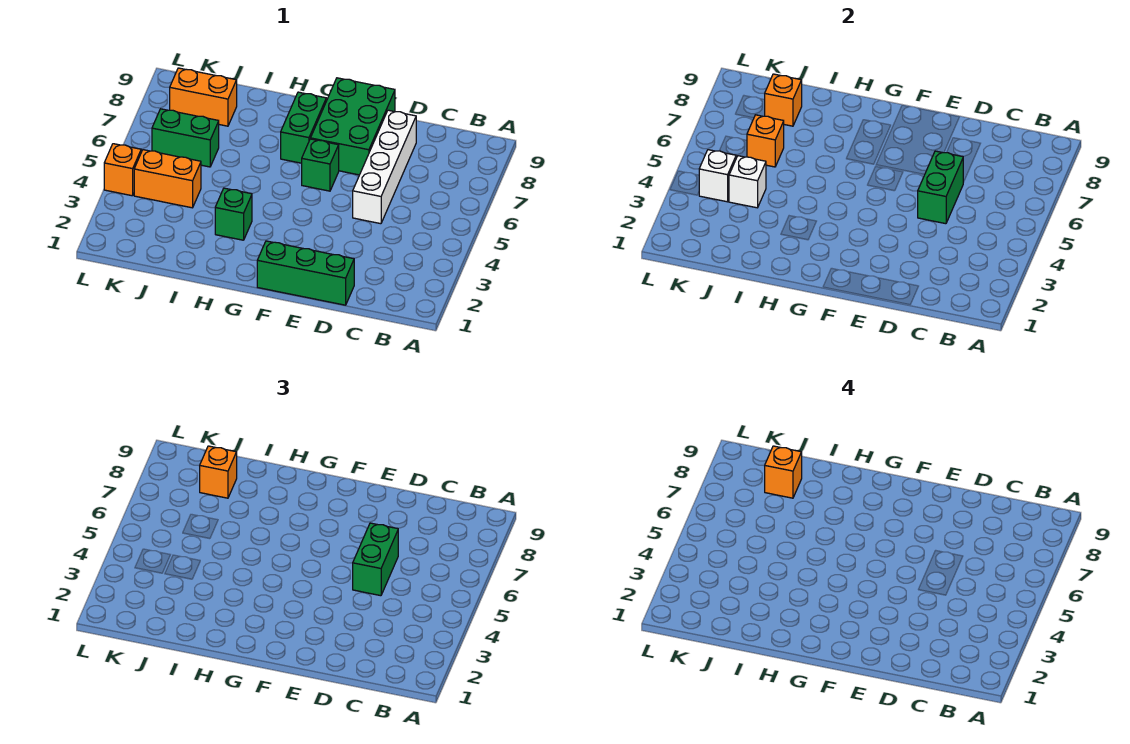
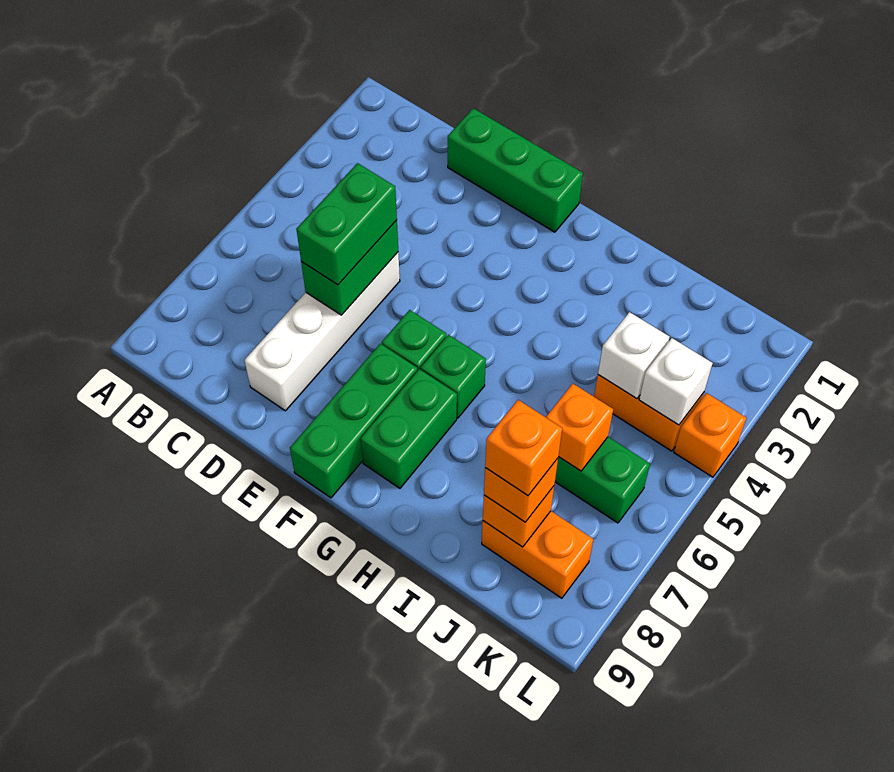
green brick E7:F9 level 1 -> green brick F7:F9 level 1
green brick H3 level 1 -> green brick G6 level 1

